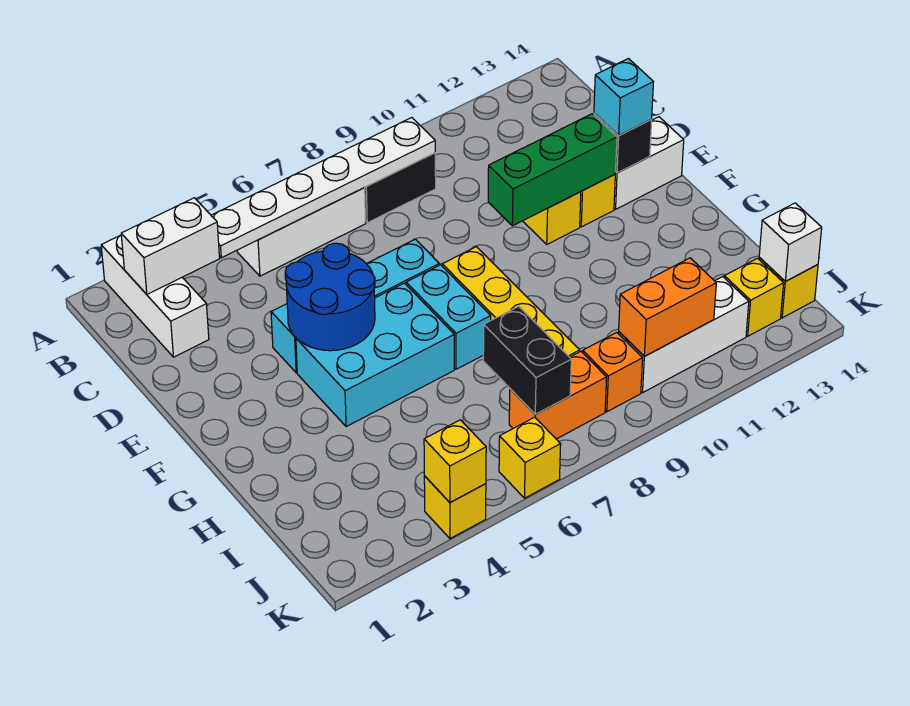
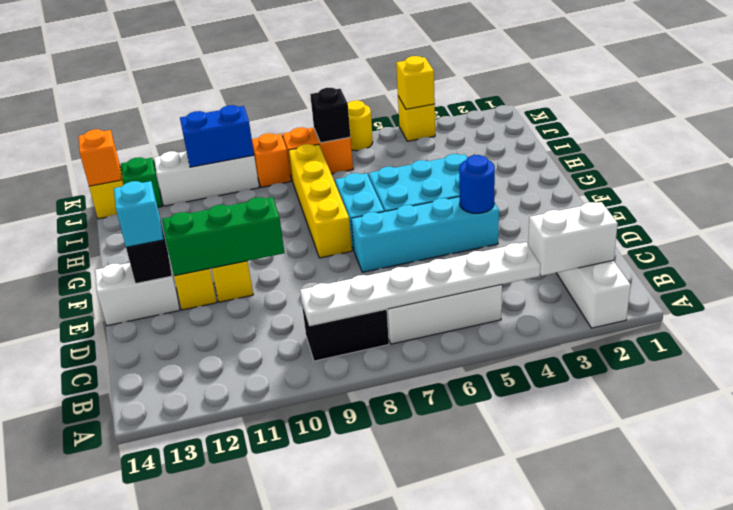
blue round brick E4:F5 level 2 -> blue round brick E4 level 2
black brick I7:J7 level 2 -> black brick J7 level 2
orange brick J10:J11 level 2 -> blue brick J10:J11 level 2
yellow brick J13 level 1 -> green brick J13 level 1
white brick J14 level 2 -> orange brick J14 level 2
yellow brick K6 level 1 -> yellow round brick K6 level 1

